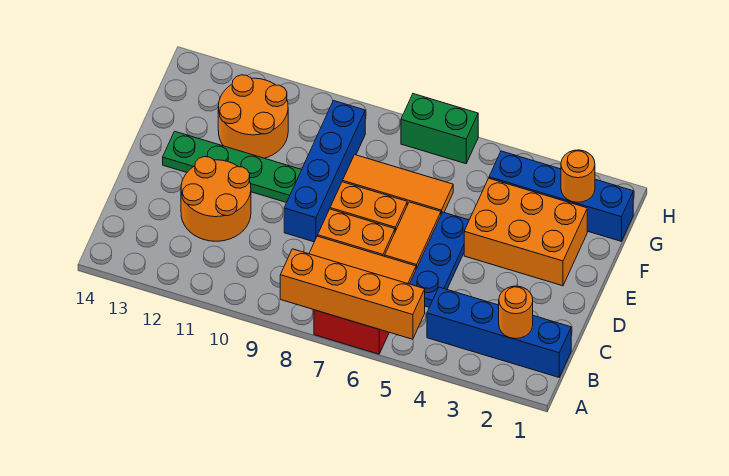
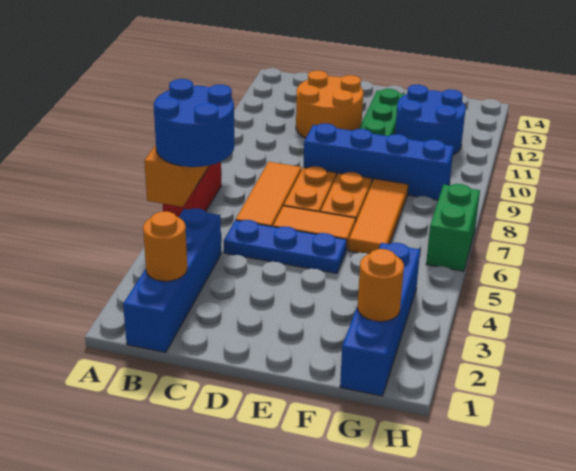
none -> blue round brick A5:B6 level 3
orange brick E2:F4 level 1 -> none
orange round brick F11:G12 level 1 -> blue round brick F11:G12 level 1

